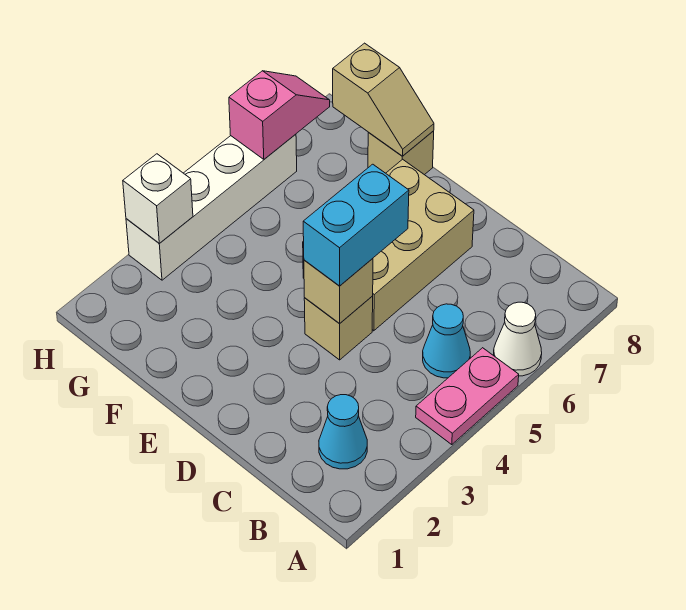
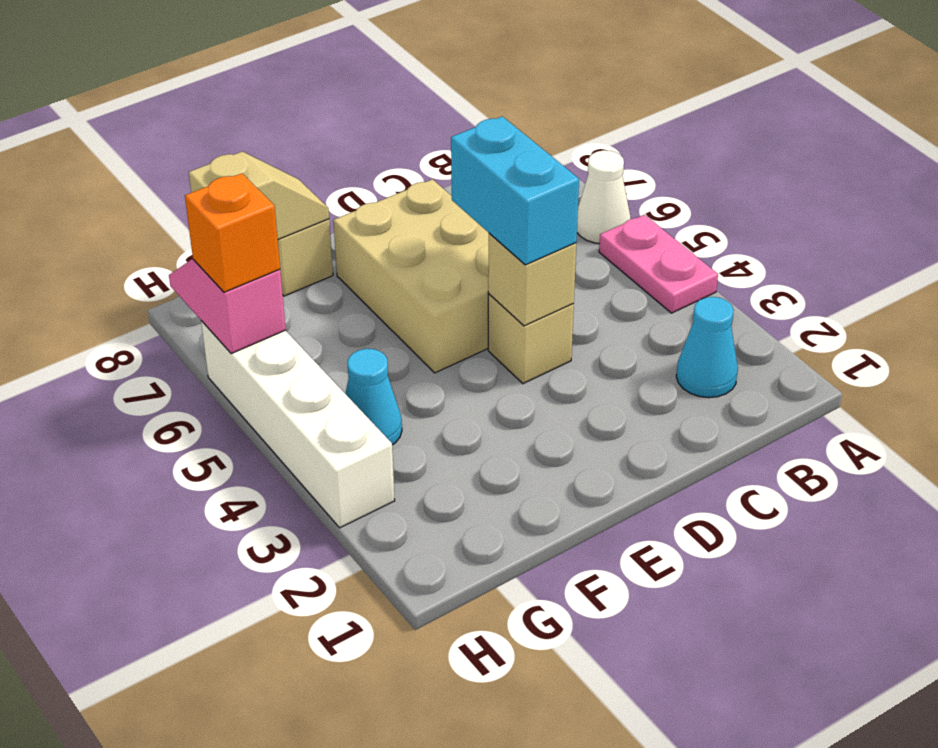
cyan cone B5 level 1 -> cyan cone G4 level 1
white brick H3 level 2 -> none
none -> orange brick H6 level 3

